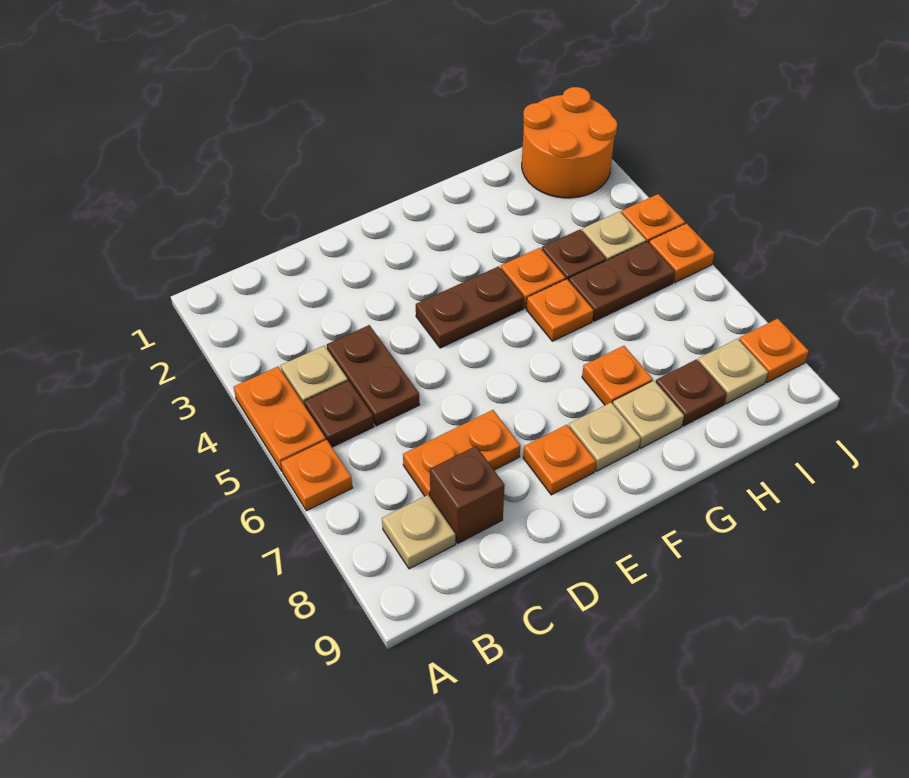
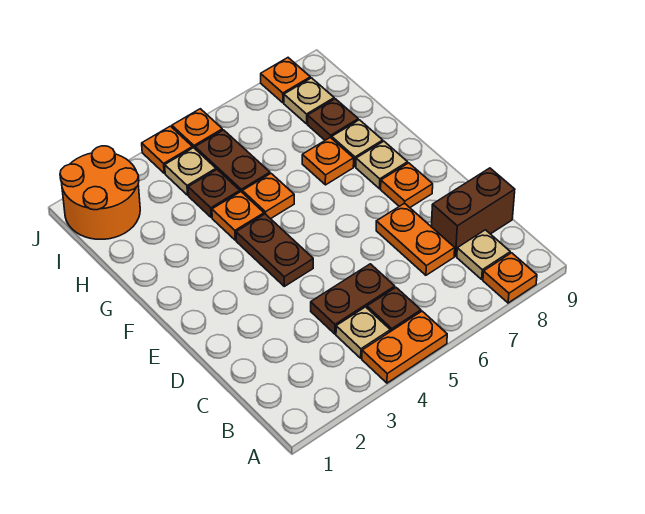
orange plate A6 level 1 -> orange plate A8 level 1
brown brick C8 level 1 -> brown brick C8:C9 level 1

